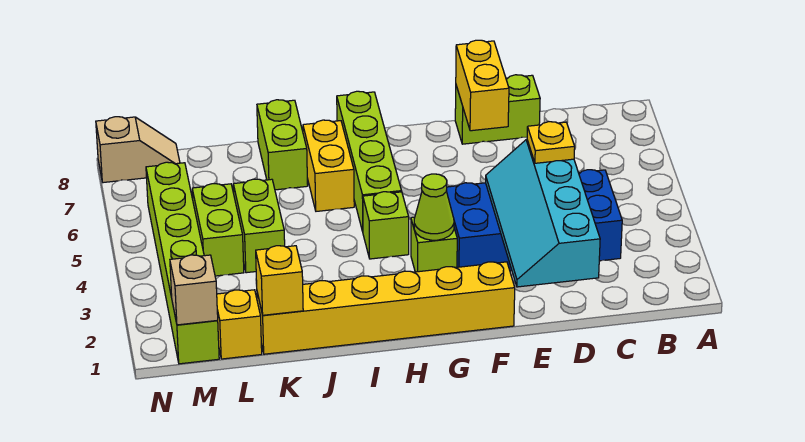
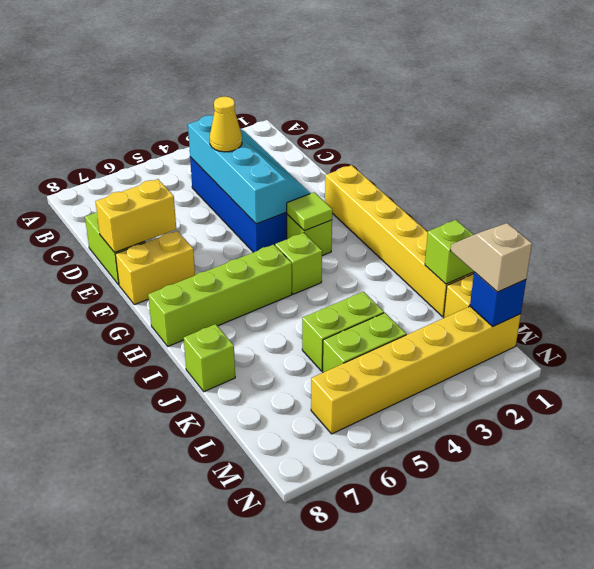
cyan slope D1:E4 level 2 top D -> cyan slope C3:F4 level 2 top 4
yellow plate D4 level 3 -> yellow cone D4 level 3
lime cone G3 level 2 -> lime tile G3 level 2
yellow brick I6:I7 level 1 -> yellow brick F7:F8 level 1
lime brick J7:J8 level 1 -> lime brick J8 level 1
yellow brick K1 level 2 -> lime brick K1 level 2
lime brick M1:M6 level 1 -> yellow brick M1:M6 level 1
tan brick M1 level 2 -> blue brick M1 level 2
tan slope M8:N8 level 1 top N -> tan slope L1:M1 level 3 top M

